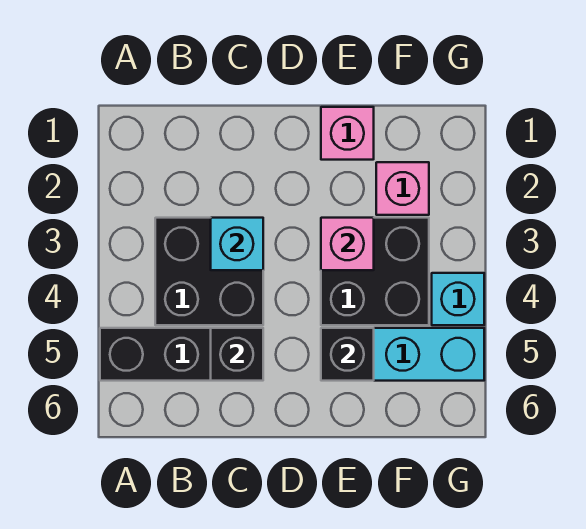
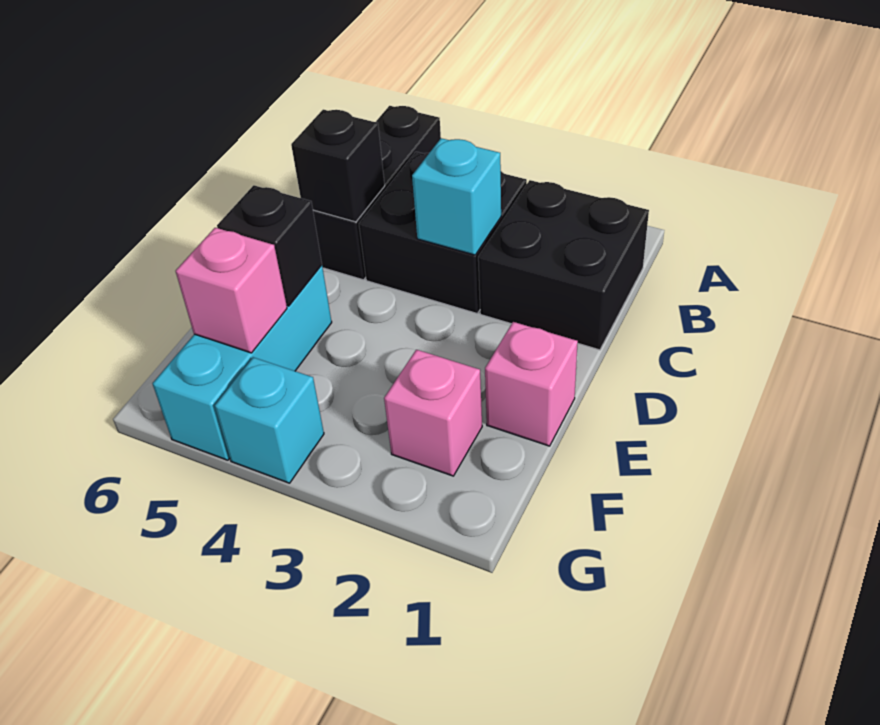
black brick E3:F4 level 1 -> black brick B1:C2 level 1
pink brick E3 level 2 -> pink brick F5 level 2

